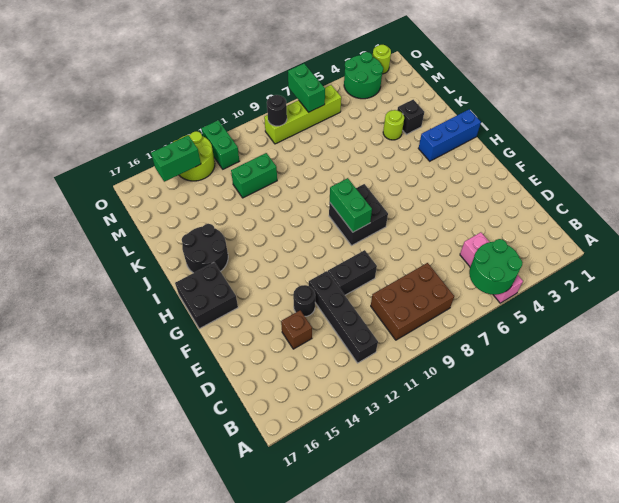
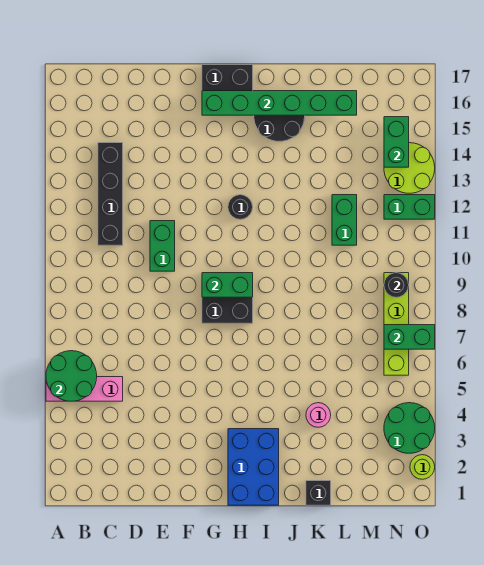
brown brick B8:C10 level 1 -> none
black brick B12:E12 level 1 -> black brick C11:C14 level 1
brown brick D14 level 1 -> none
black brick E10:E11 level 1 -> green brick E10:E11 level 1
black round brick E13 level 1 -> black round brick H12 level 1
none -> green brick G16:L16 level 2
blue brick I1:I3 level 1 -> blue brick H1:I3 level 1
black brick K3 level 1 -> black brick K1 level 1
lime round brick K4 level 1 -> pink round brick K4 level 1

